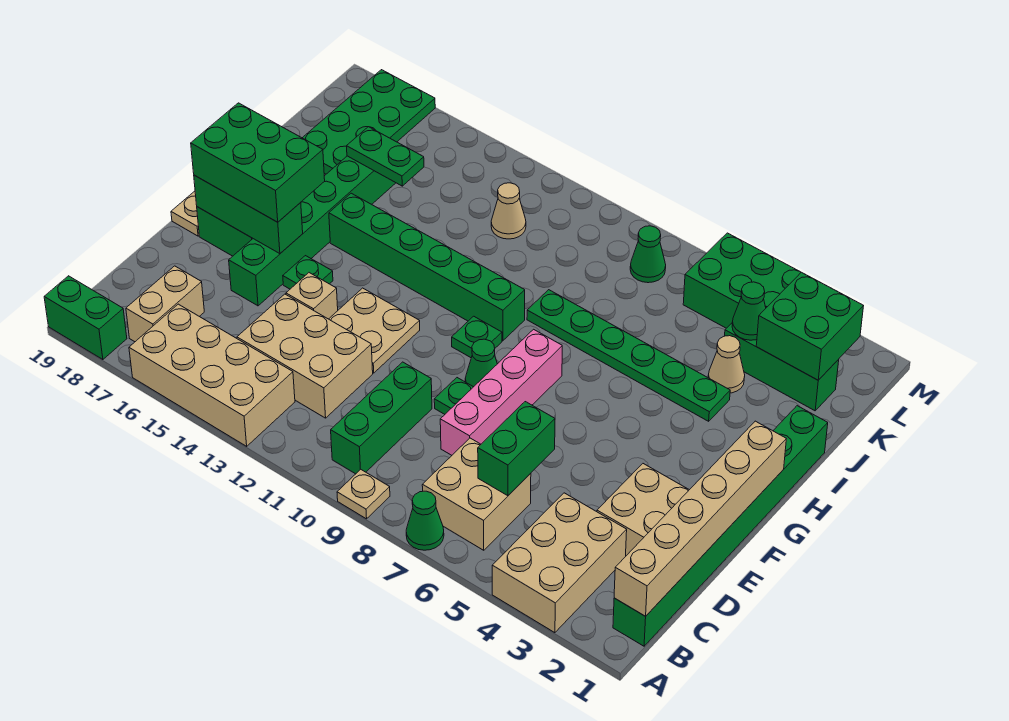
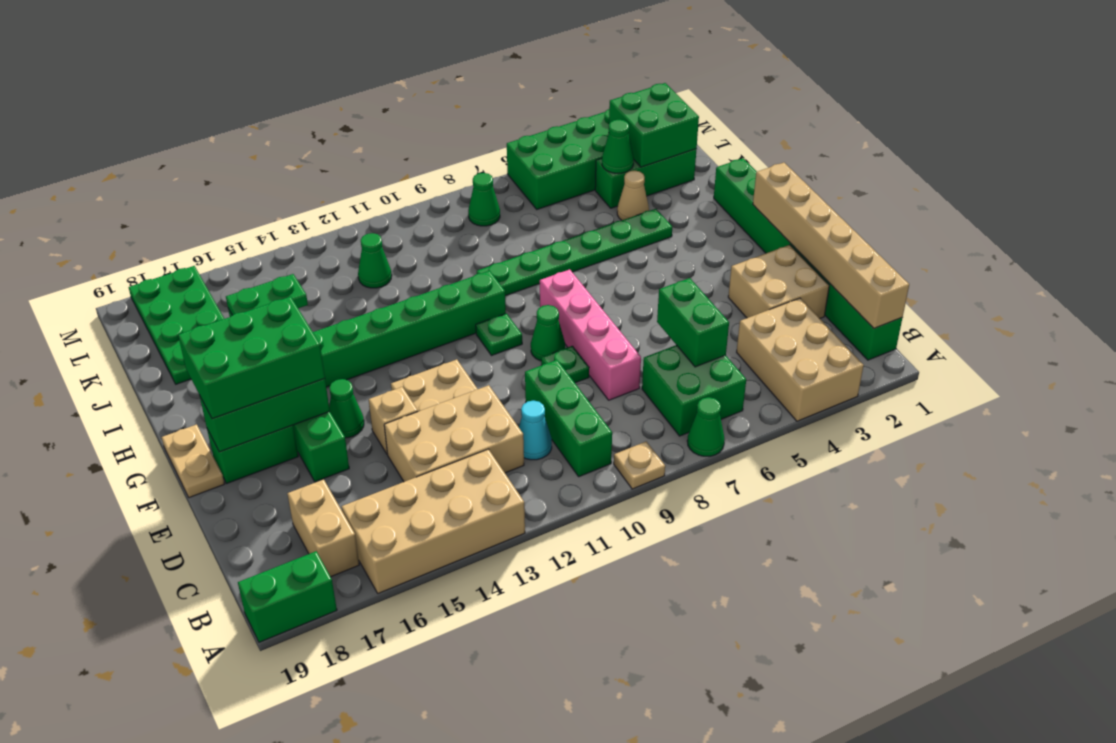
tan brick B6:C7 level 1 -> green brick B6:C7 level 1
none -> cyan cone C11 level 1
green plate F15 level 1 -> green cone F15 level 1
tan cone K12 level 1 -> green cone K12 level 1

